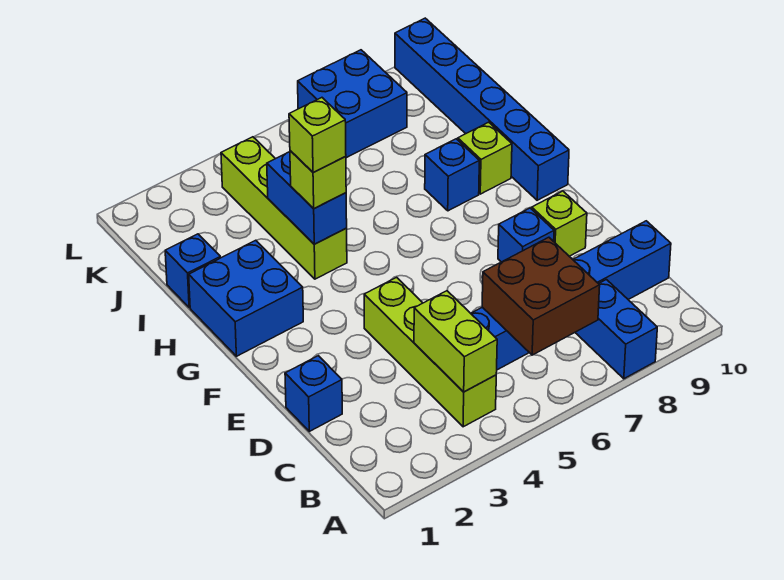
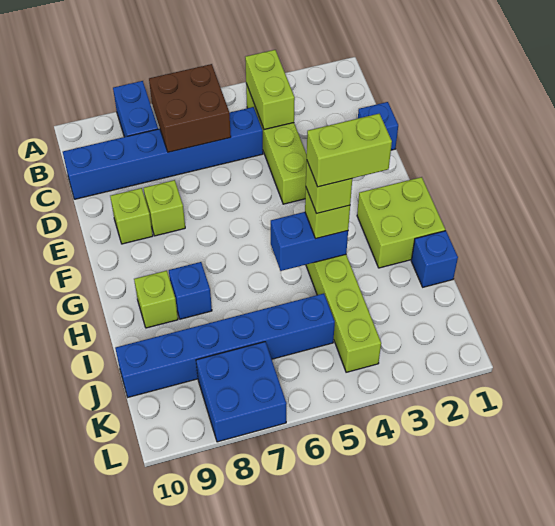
blue brick E8 level 1 -> lime brick E8 level 1
blue brick G1:H2 level 1 -> lime brick G1:H2 level 1
blue brick G10:L10 level 1 -> blue brick J5:J10 level 1
none -> lime brick H3:H4 level 5
blue brick H4:I4 level 2 -> blue brick H4:H5 level 2

